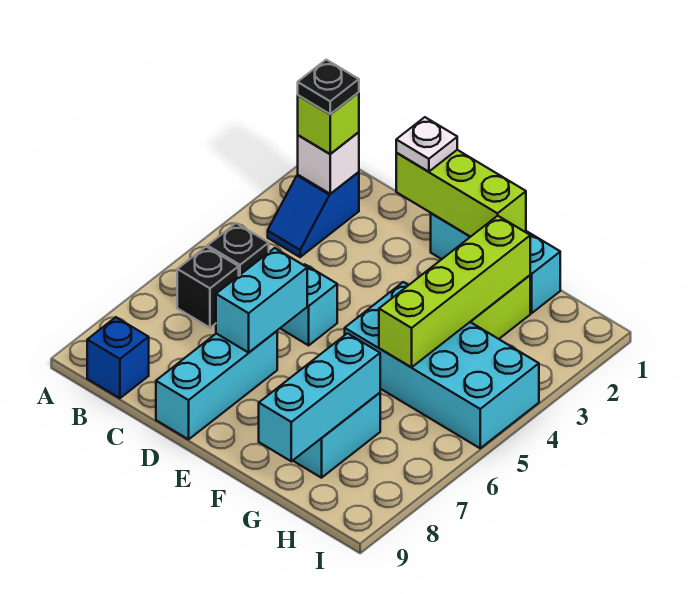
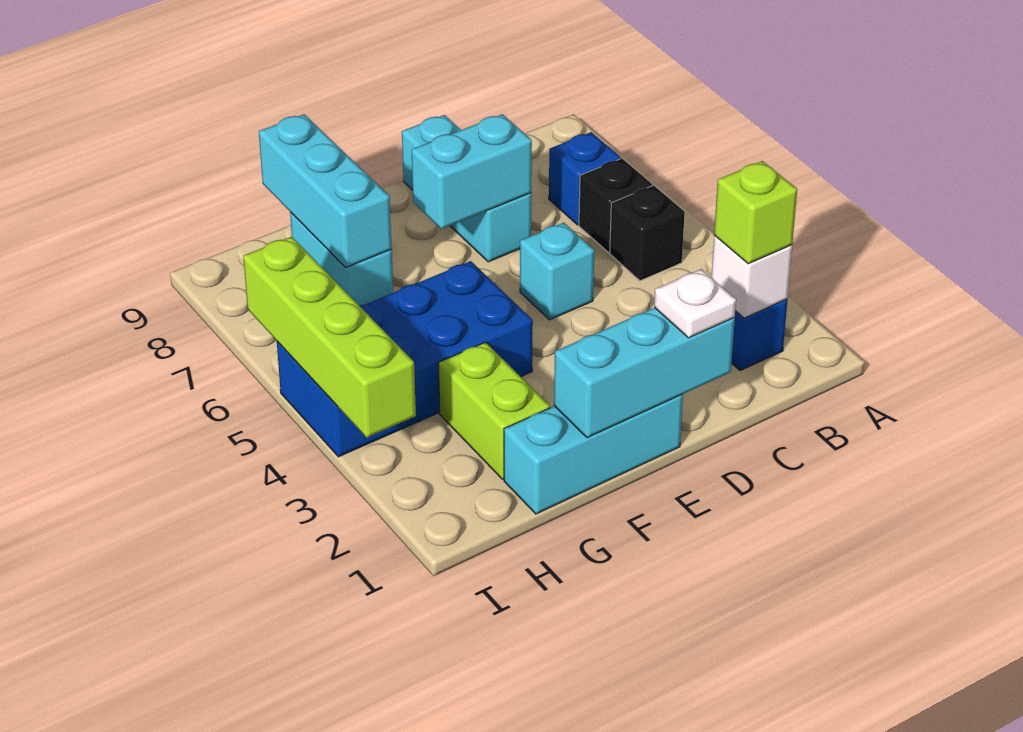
black plate B2 level 4 -> none
blue brick B9 level 1 -> blue brick B7 level 1
lime brick D1:F1 level 2 -> cyan brick D1:F1 level 2
cyan brick D6:D7 level 2 -> cyan brick D7:E7 level 2
cyan brick F4:I5 level 1 -> blue brick F4:I5 level 1
lime brick G2:G5 level 2 -> lime brick I3:I6 level 2

